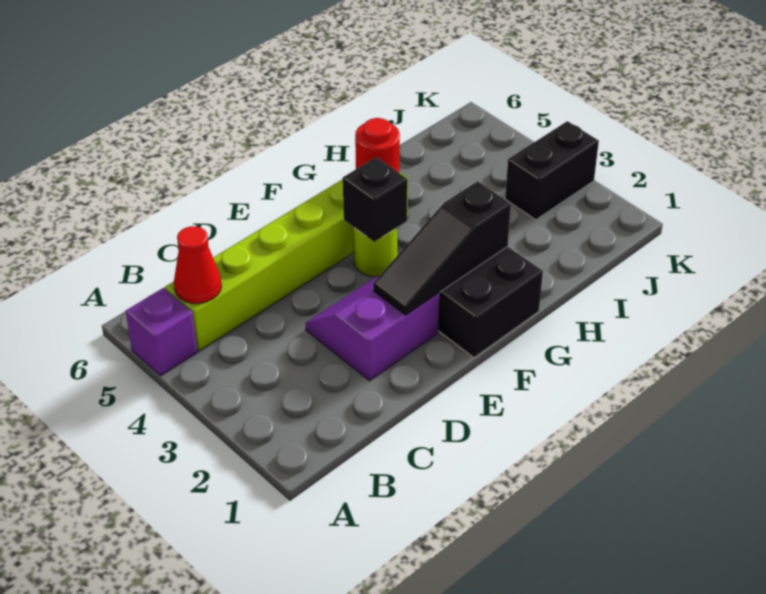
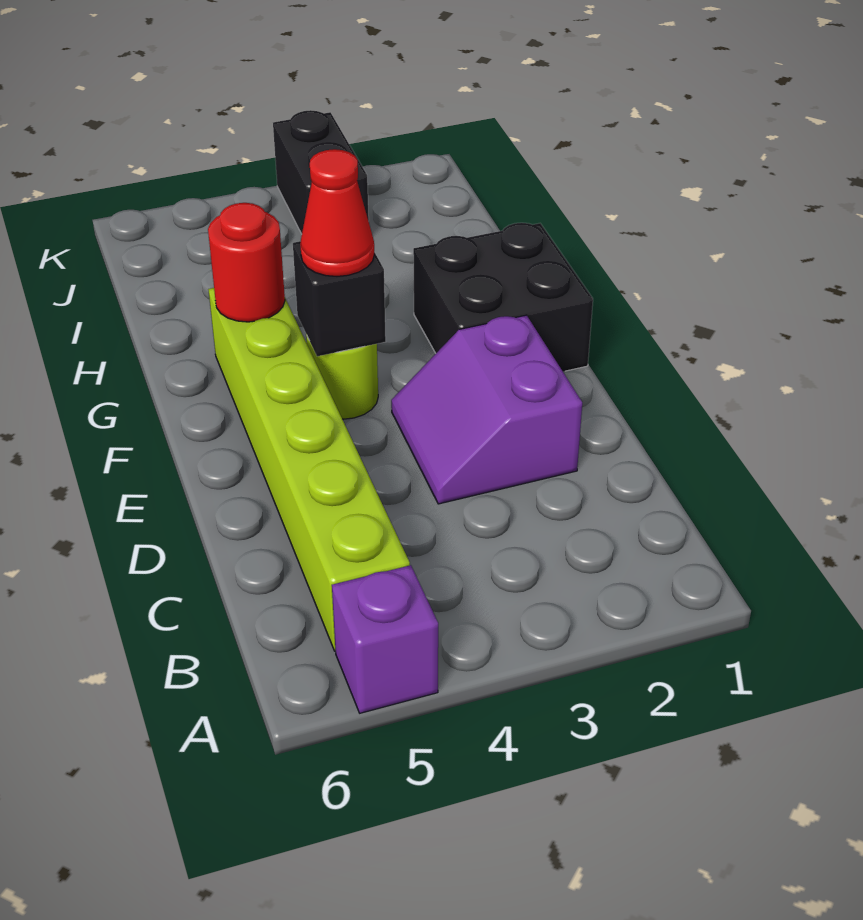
red cone B5 level 2 -> red cone F4 level 3
black slope E2:G2 level 2 top G -> none

